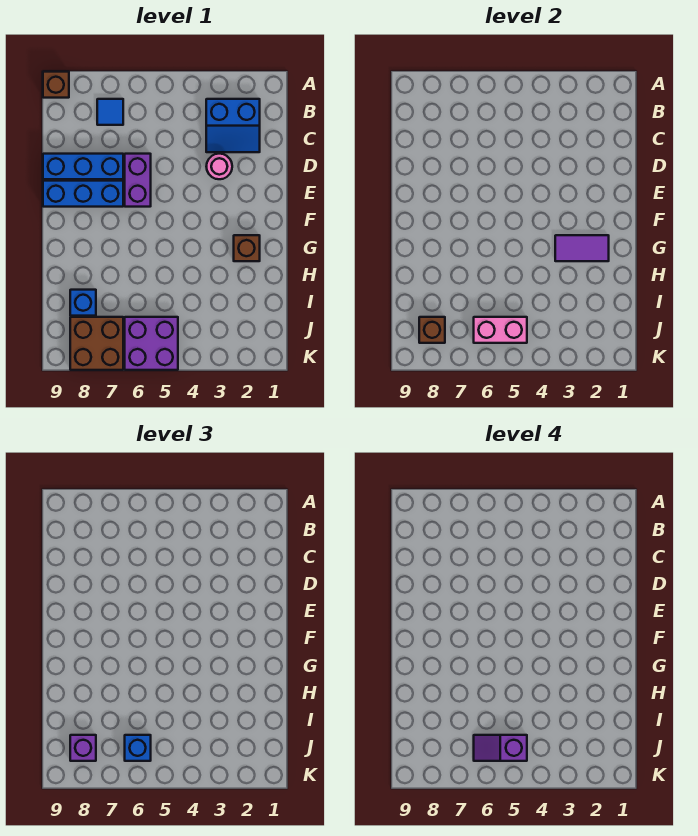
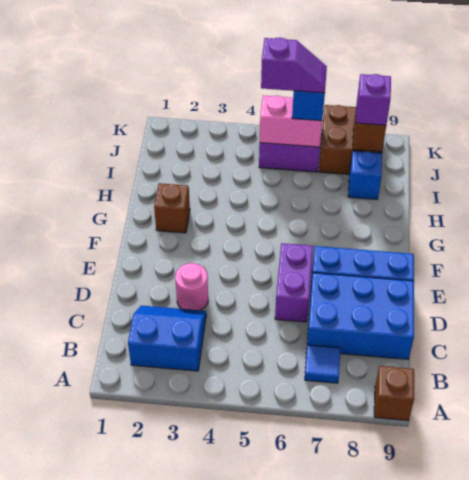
blue brick D7:D9 level 1 -> blue brick C7:D9 level 1
purple tile G2:G3 level 2 -> none

